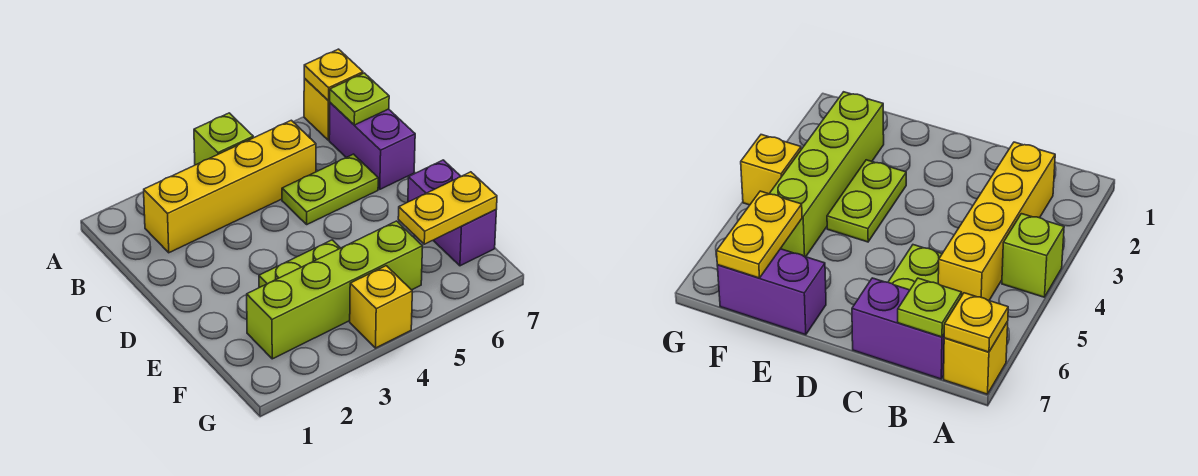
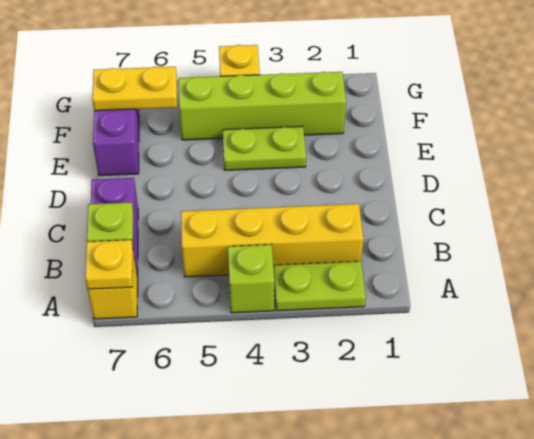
lime plate C5:C6 level 1 -> lime plate A2:A3 level 1

